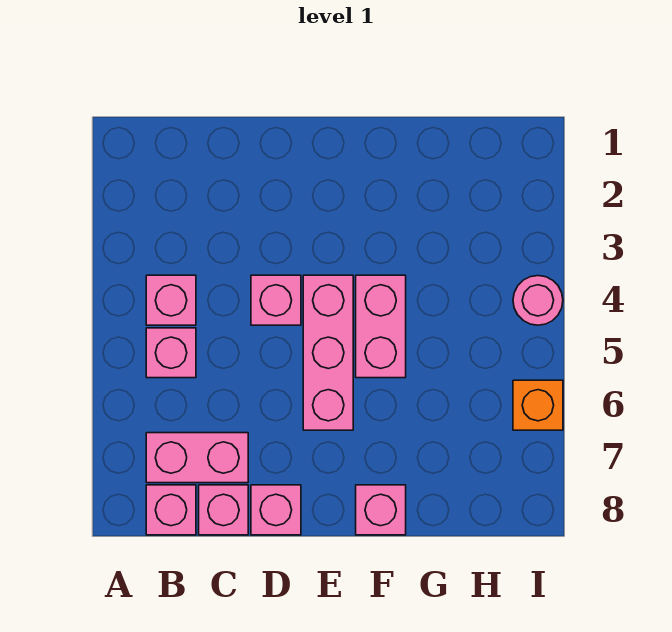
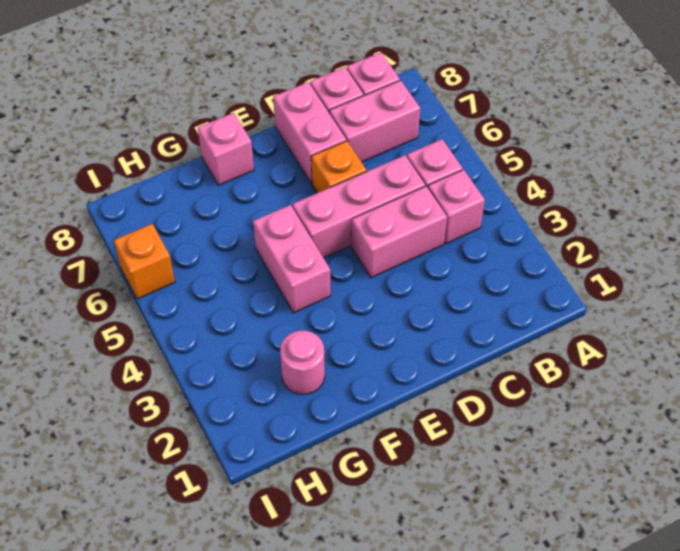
pink brick D4 level 1 -> pink brick C4:D4 level 1
none -> orange brick D6 level 1
pink brick D8 level 1 -> pink brick D7:D8 level 1
pink brick E4:E6 level 1 -> pink brick C5:E5 level 1
pink round brick I4 level 1 -> pink round brick G2 level 1

